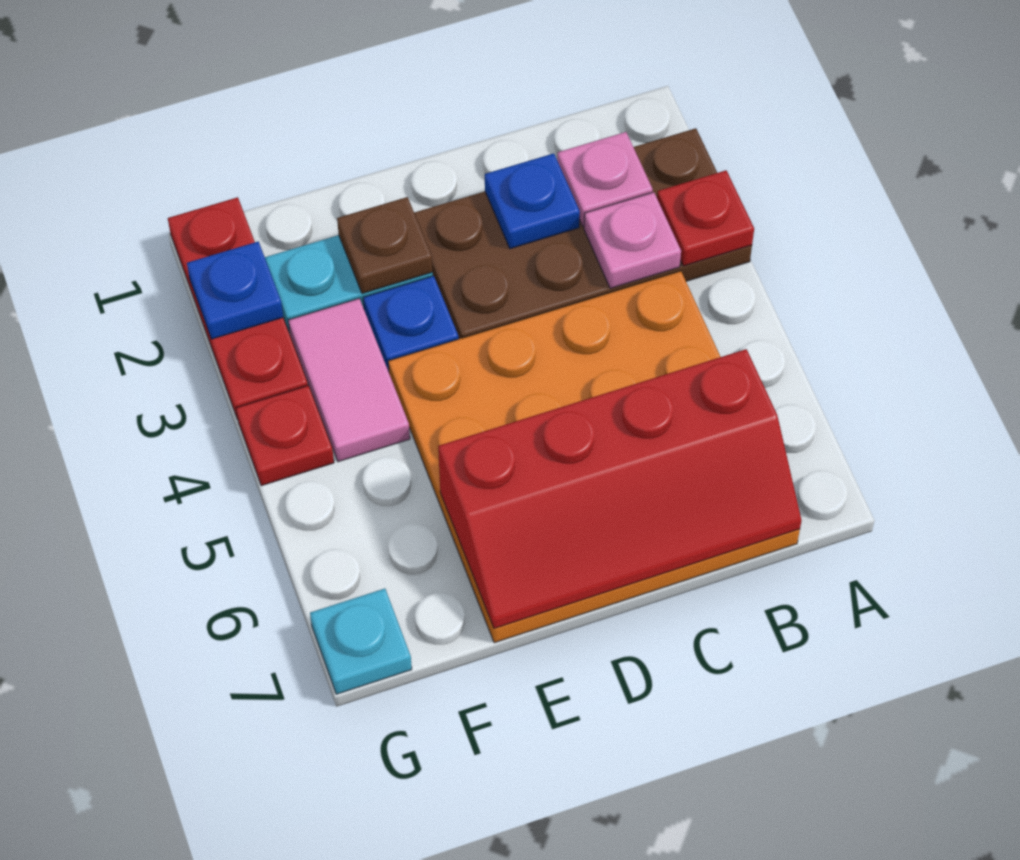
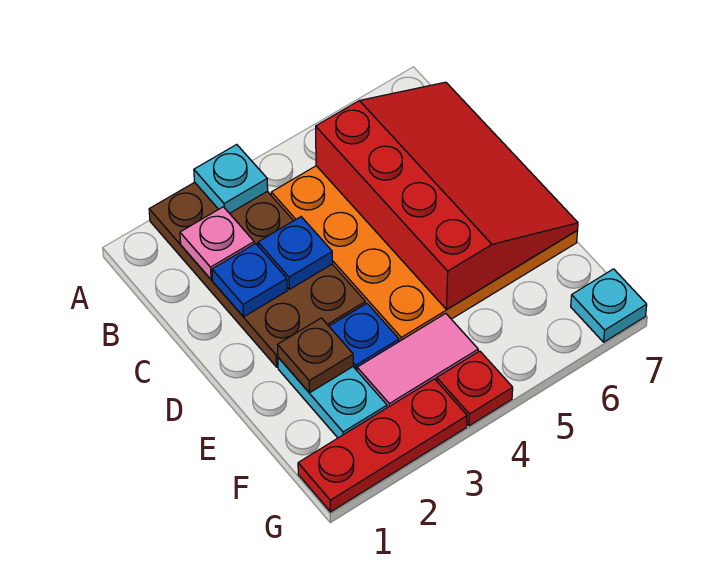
red plate A3 level 2 -> cyan plate A3 level 2
pink plate B3 level 2 -> none
red slope B6:E7 level 2 top 6 -> red slope B5:E7 level 2 top 5
blue plate G2 level 2 -> blue plate C3 level 2

